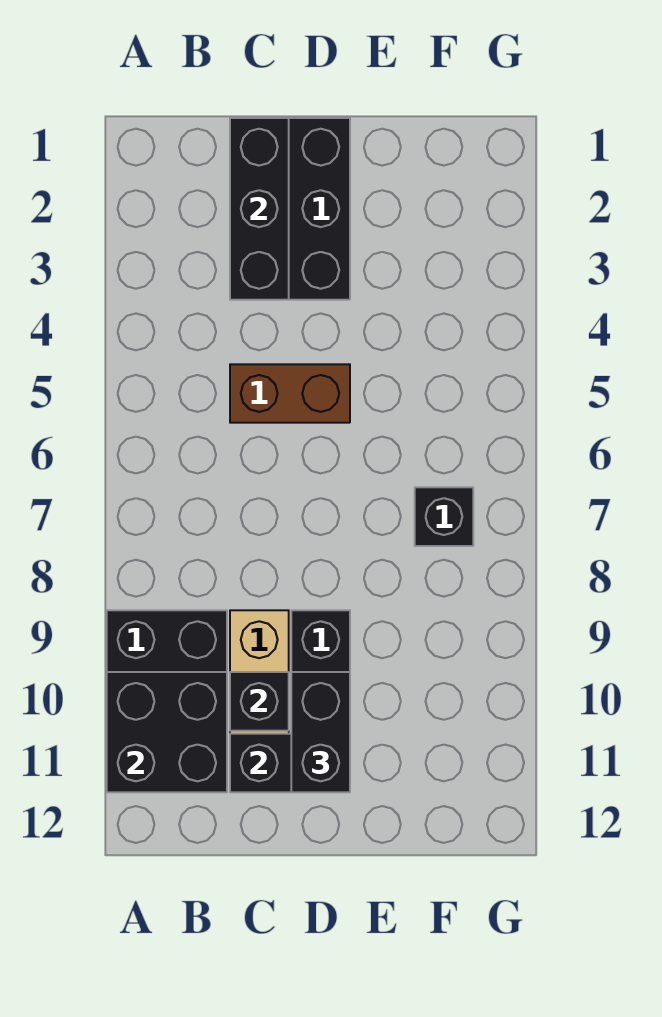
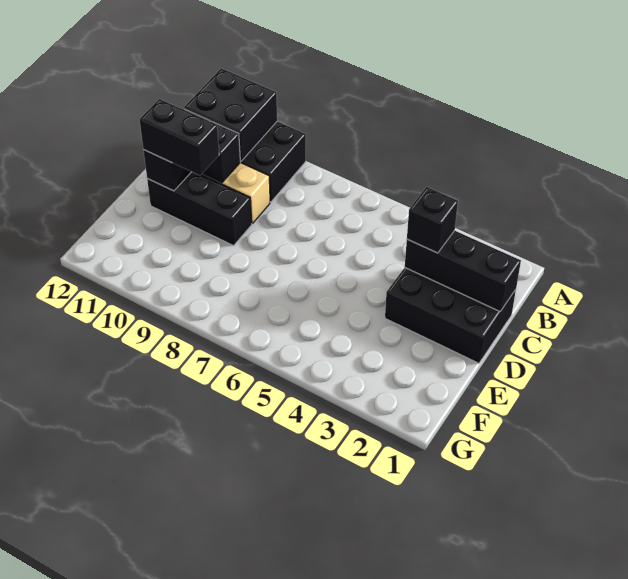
brown brick C5:D5 level 1 -> none
black brick F7 level 1 -> black brick C3 level 3

